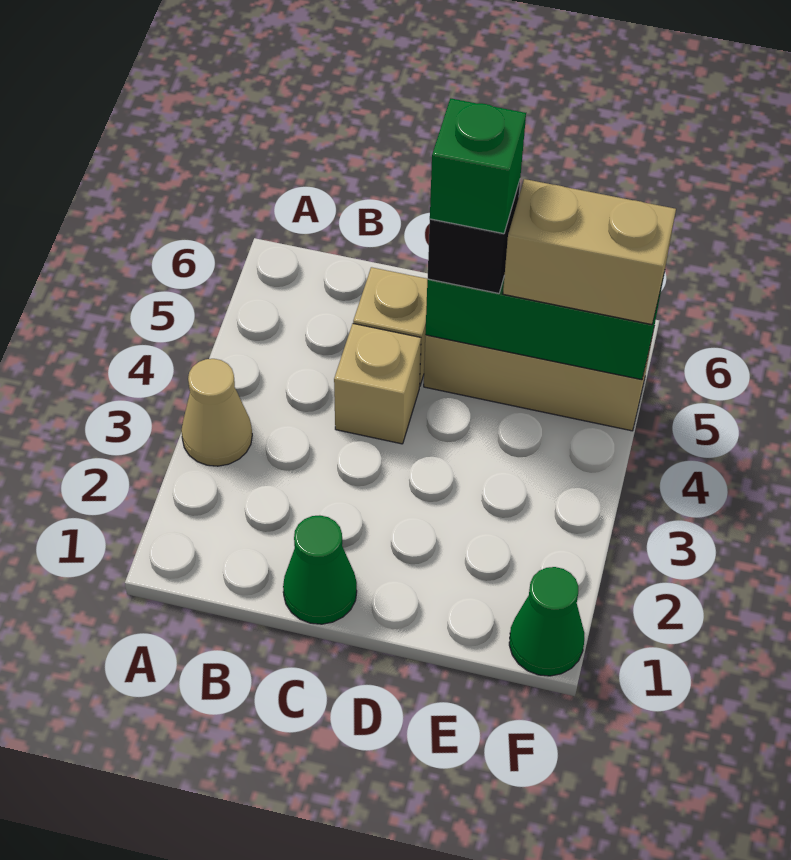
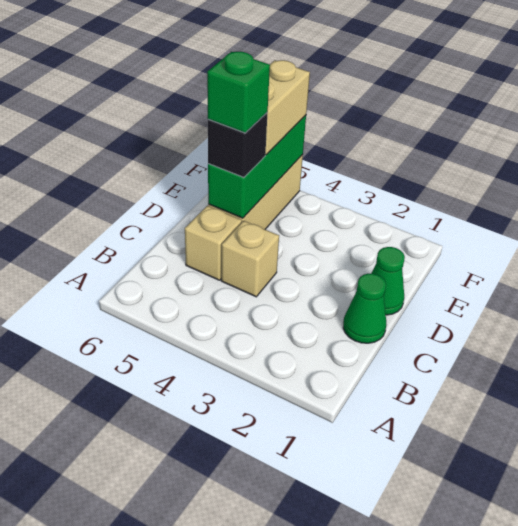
tan cone A3 level 1 -> none
green cone F1 level 1 -> green cone D1 level 1

